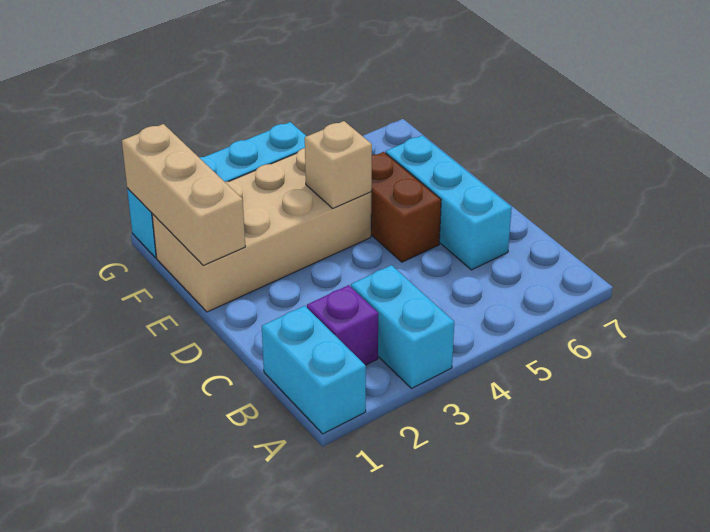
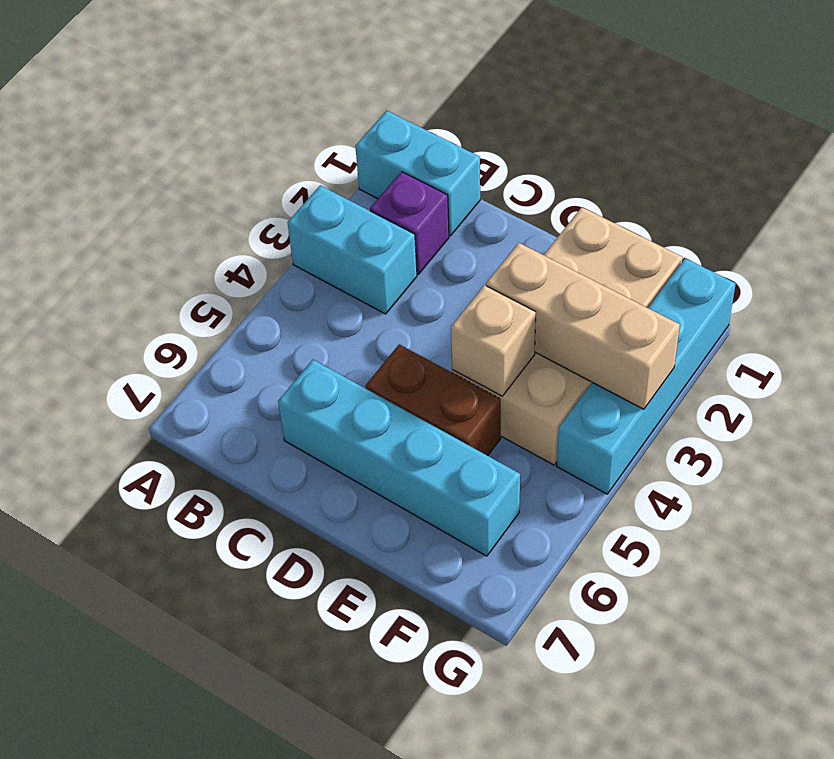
cyan brick C6:E6 level 1 -> cyan brick C6:F6 level 1
tan brick E1:G1 level 2 -> tan brick E3:G3 level 2

